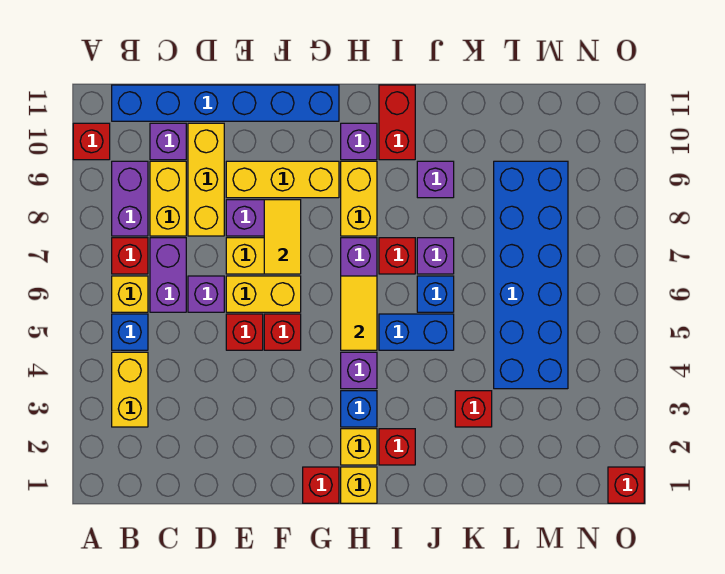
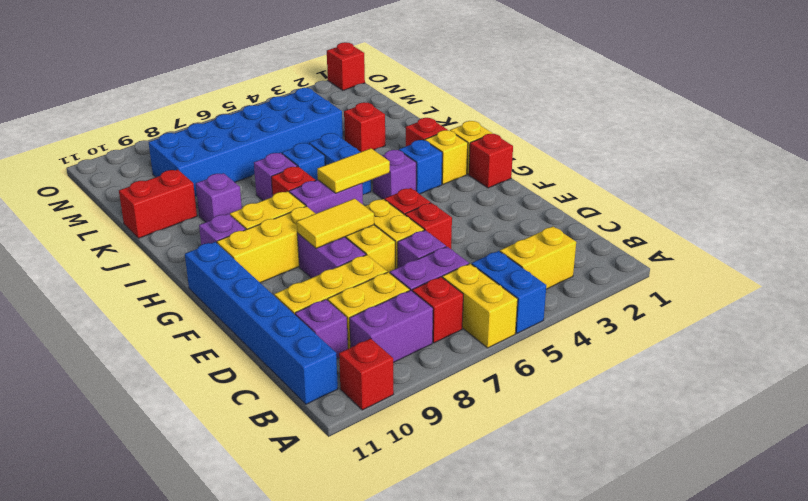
blue brick B5 level 1 -> blue brick A5:B5 level 1
yellow brick B6 level 1 -> yellow brick A6:B6 level 1
yellow brick E9:G9 level 1 -> yellow brick G8:G10 level 1
red brick I10:I11 level 1 -> red brick K10:K11 level 1

